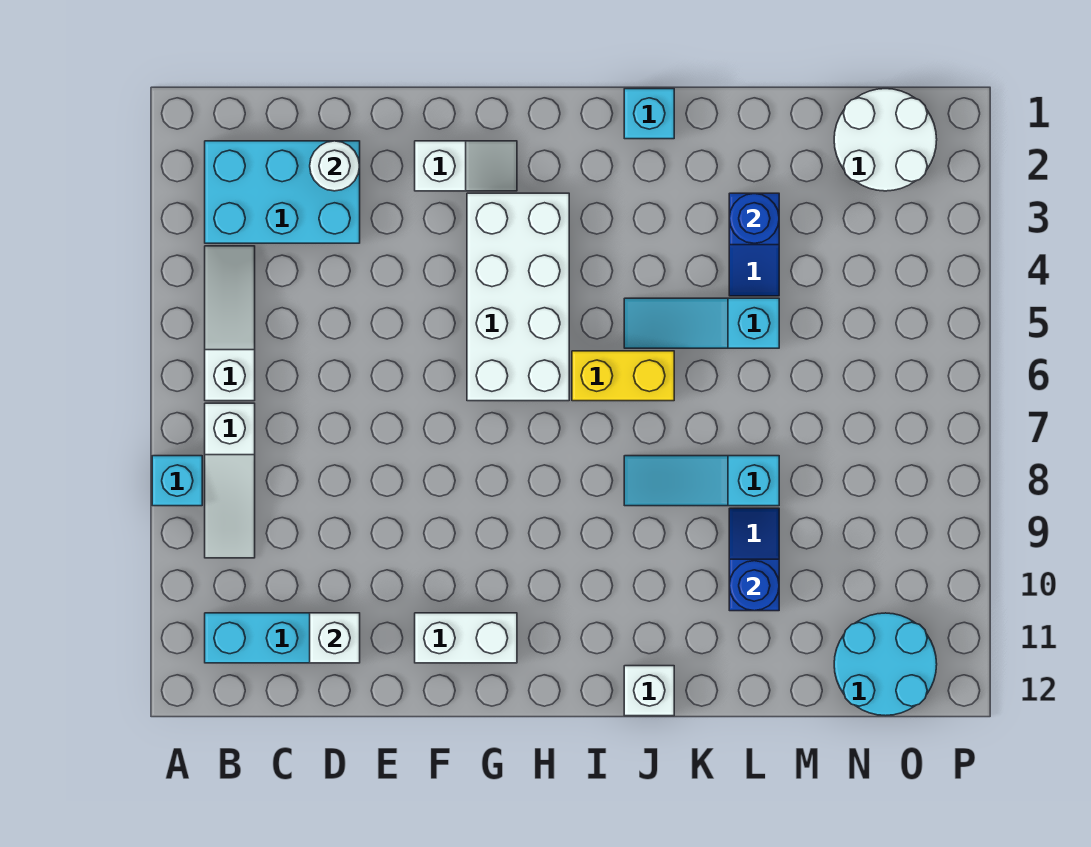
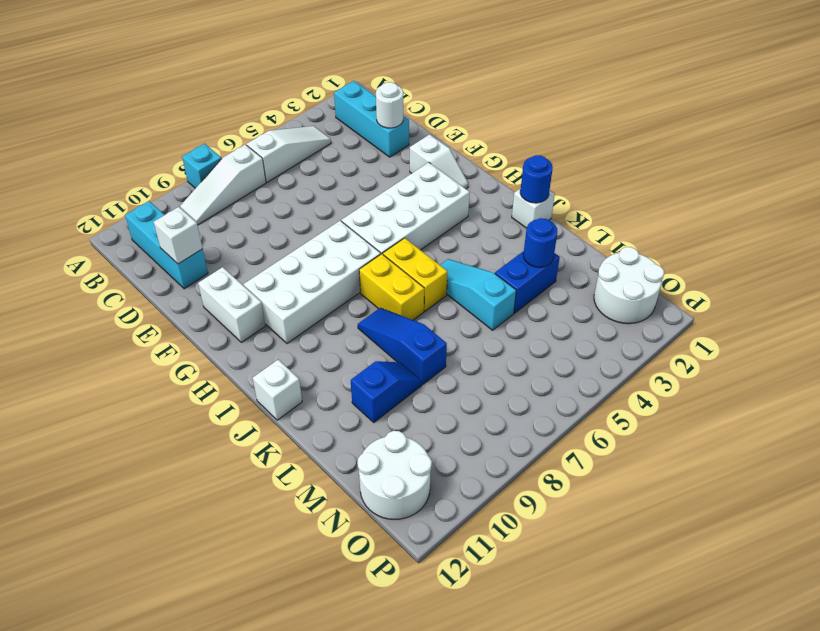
cyan brick B2:D3 level 1 -> cyan brick B2:D2 level 1
none -> white brick G7:H10 level 1
none -> yellow brick I7:J7 level 1
cyan brick J1 level 1 -> white brick J1 level 1
cyan slope J8:L8 level 1 top L -> blue slope J8:L8 level 1 top L
blue slope L3:L4 level 1 top 3 -> blue brick L3:L4 level 1
blue round brick L10 level 2 -> blue round brick J1 level 2
cyan round brick N11:O12 level 1 -> white round brick N11:O12 level 1

